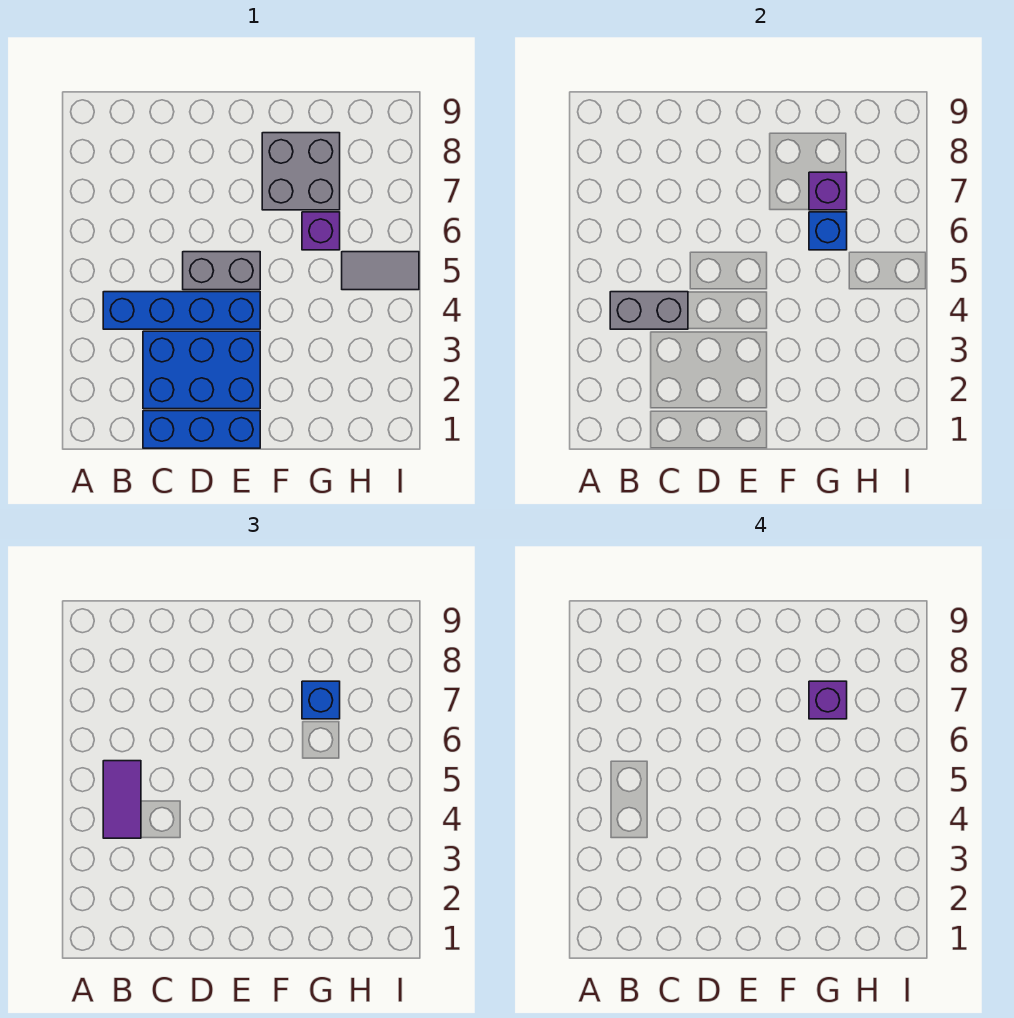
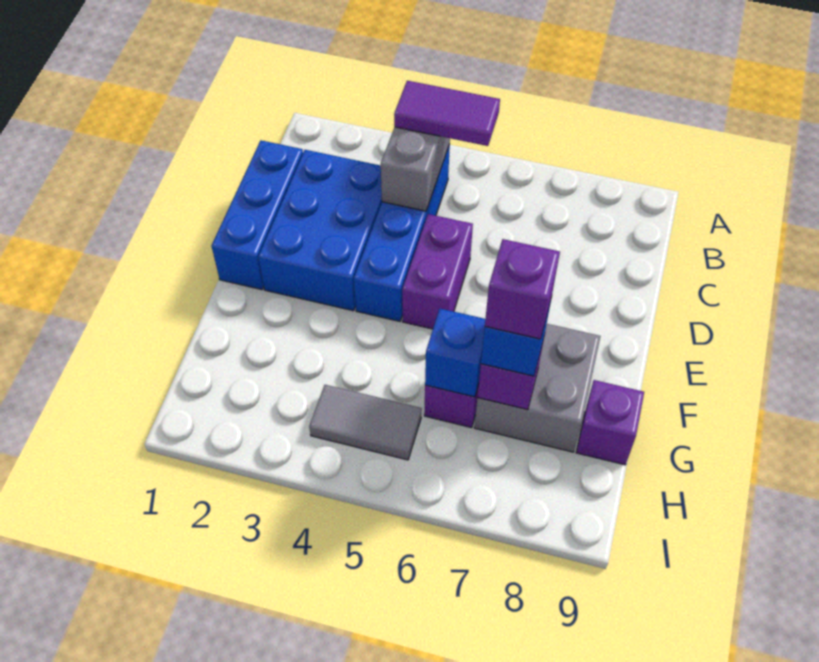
grey brick D5:E5 level 1 -> purple brick D5:E5 level 1
none -> purple brick G9 level 1
grey tile H5:I5 level 1 -> grey tile H4:H5 level 1

